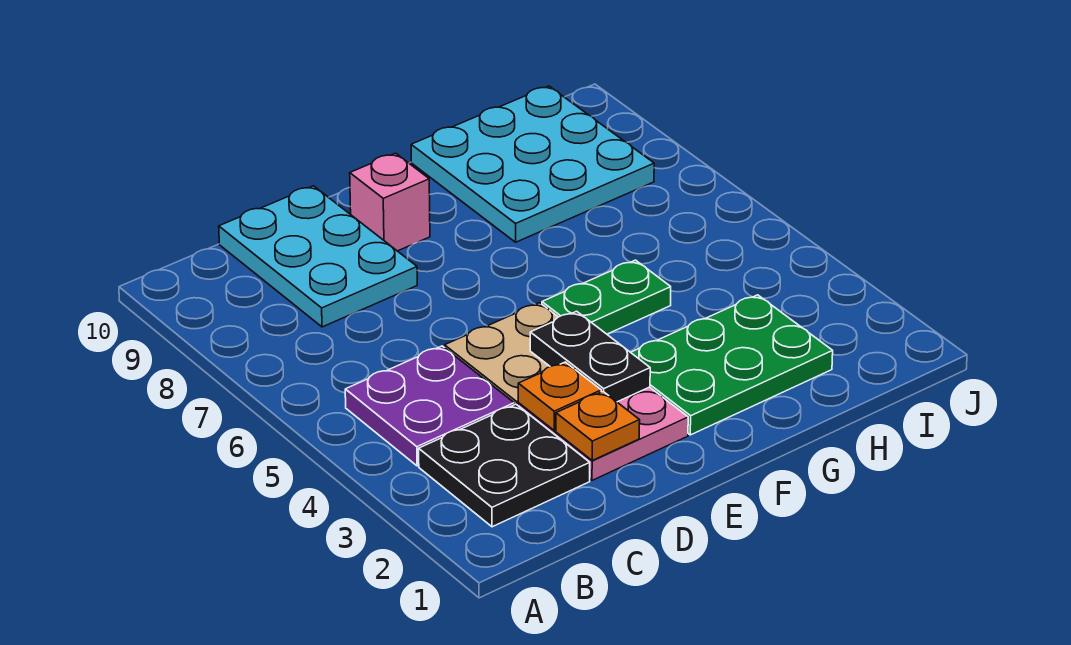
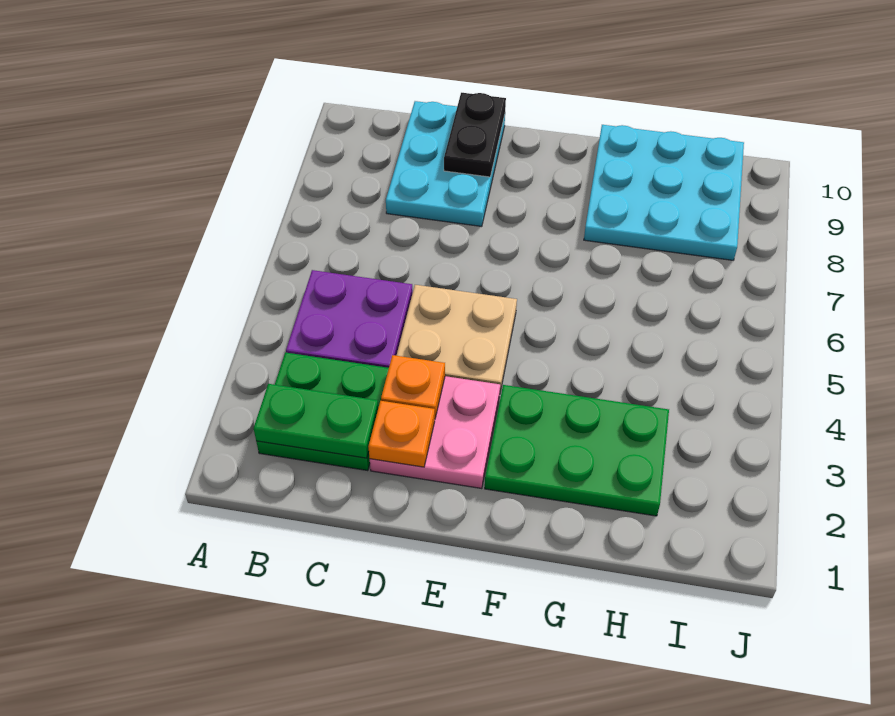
black plate B2:C3 level 1 -> green plate B2:C3 level 1
black plate E3:E4 level 2 -> black plate D9:D10 level 2
pink brick E9 level 1 -> none
green plate F5:G5 level 1 -> green plate B2:C2 level 2

